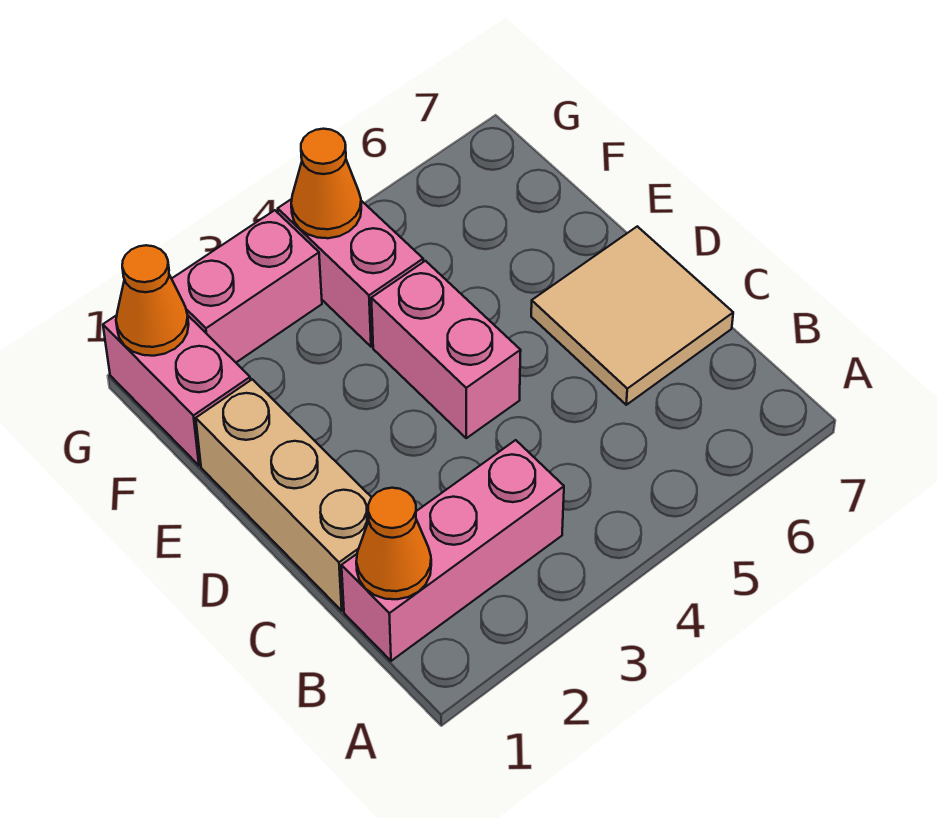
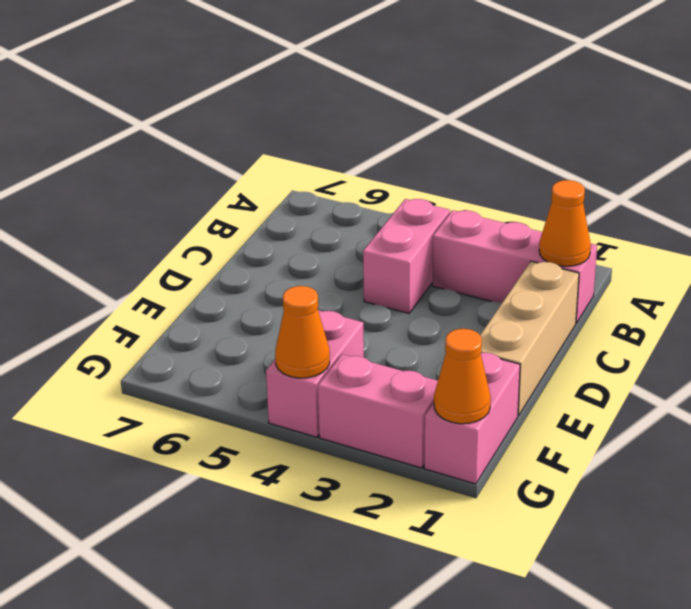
tan tile C6:D7 level 1 -> none
pink brick D4:E4 level 1 -> pink brick B4:C4 level 1

